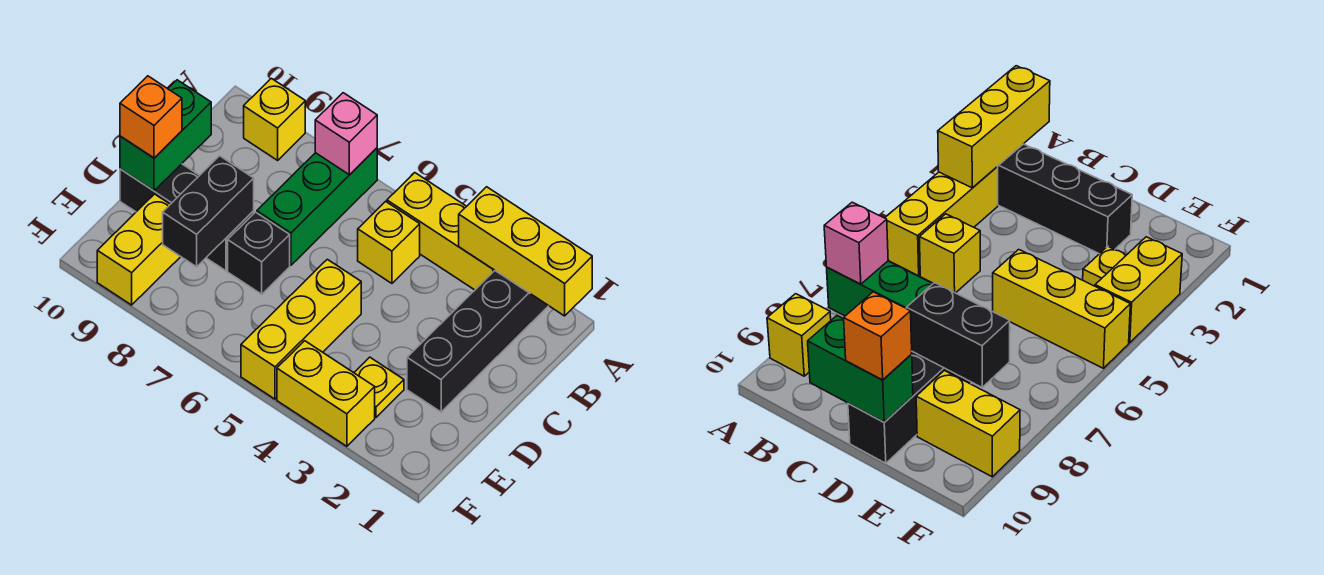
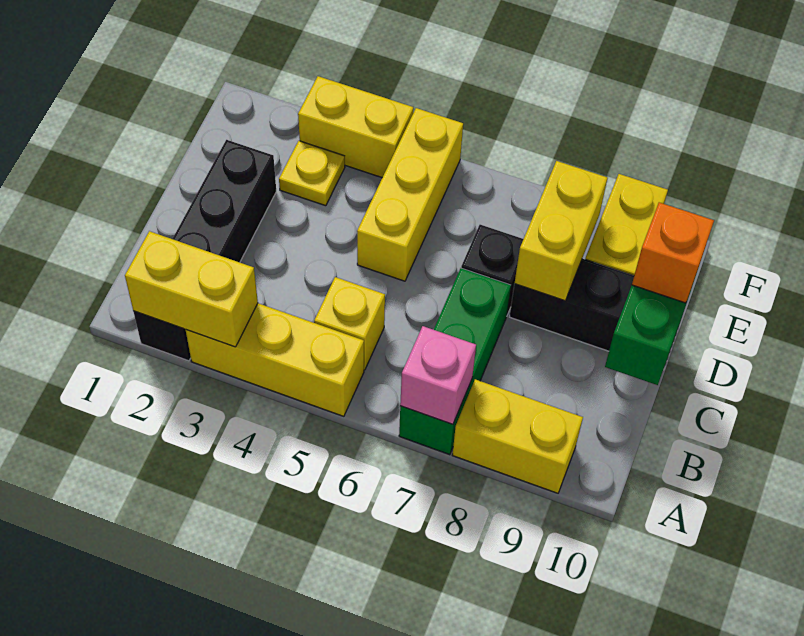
yellow brick A1:A3 level 2 -> yellow brick A2:A3 level 2
yellow brick A9 level 1 -> yellow brick A8:A9 level 1
black brick D8:E8 level 2 -> yellow brick D8:E8 level 2

